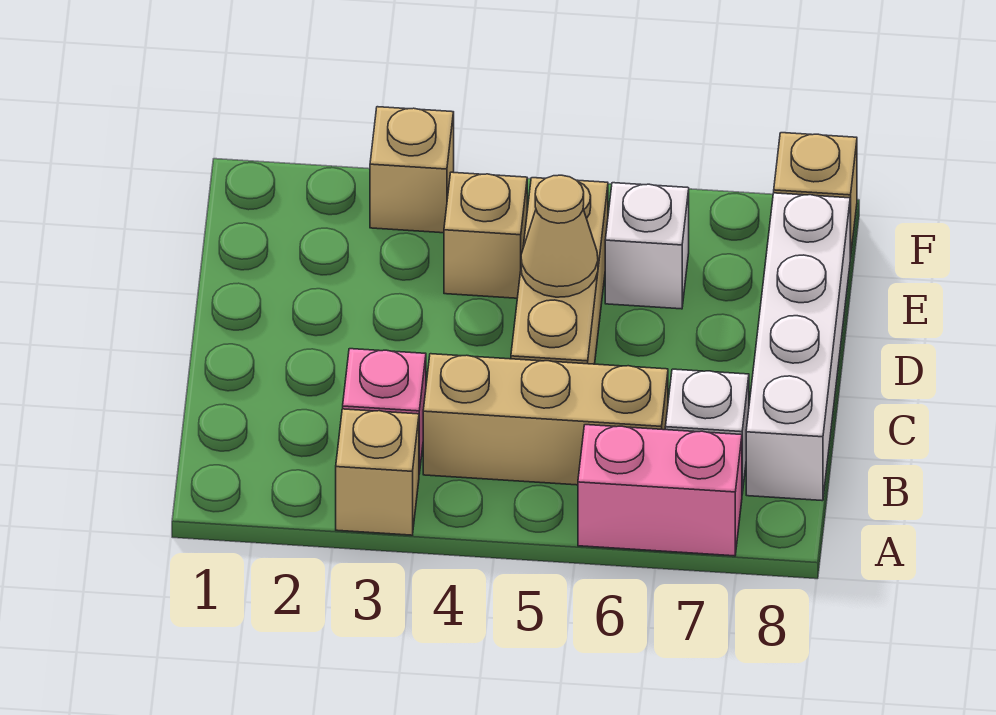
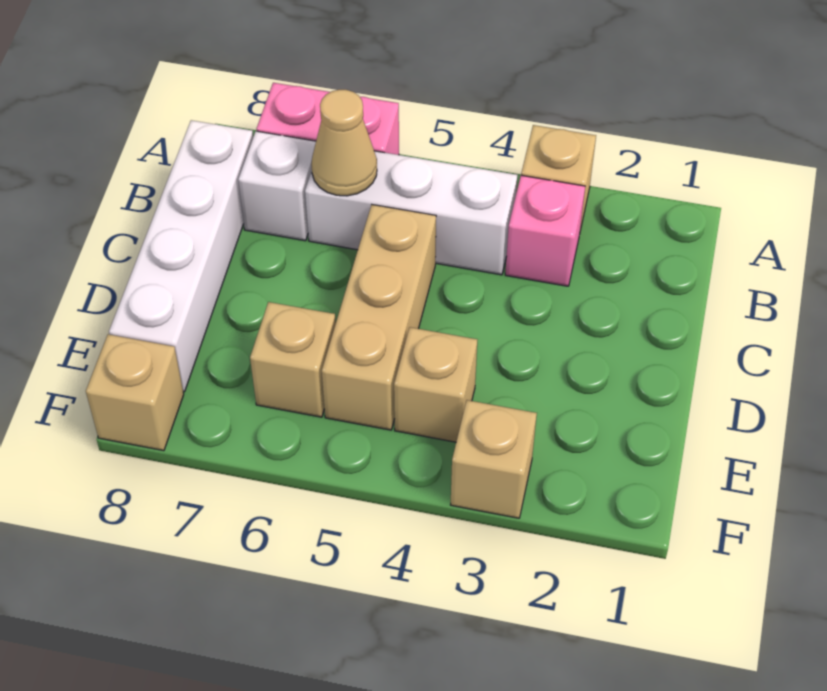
tan brick B4:B6 level 1 -> white brick B4:B6 level 1
tan cone D5 level 2 -> tan cone B6 level 2
white brick E6 level 1 -> tan brick E6 level 1

